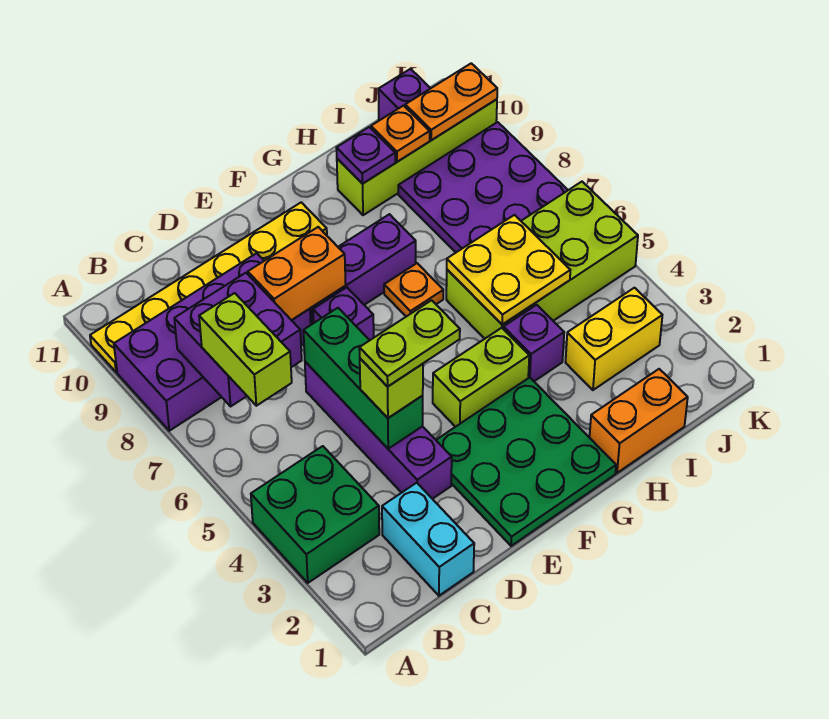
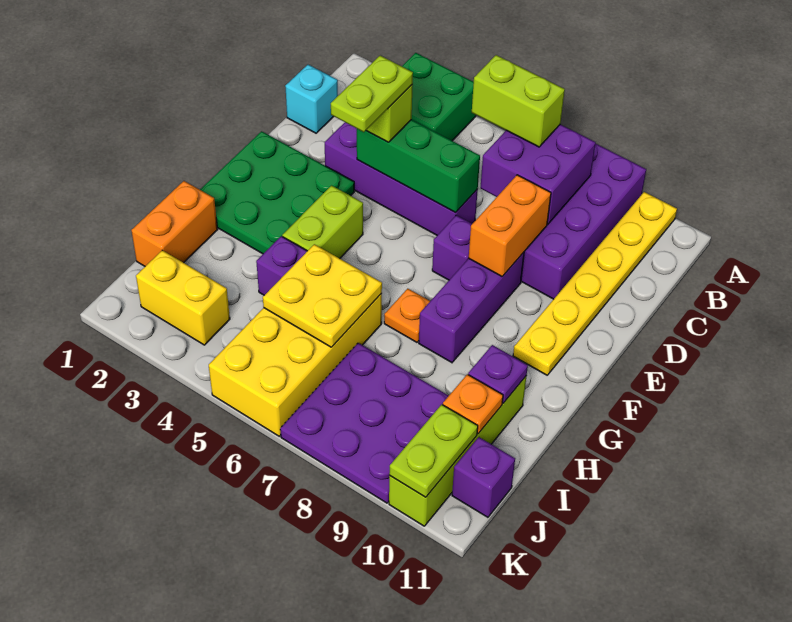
cyan brick C1:C2 level 1 -> cyan brick C1 level 1
lime brick H5:K6 level 1 -> yellow brick H5:K6 level 1
yellow brick I3:J3 level 1 -> yellow brick J2:J3 level 1
orange plate J10:K10 level 2 -> lime plate J10:K10 level 2

